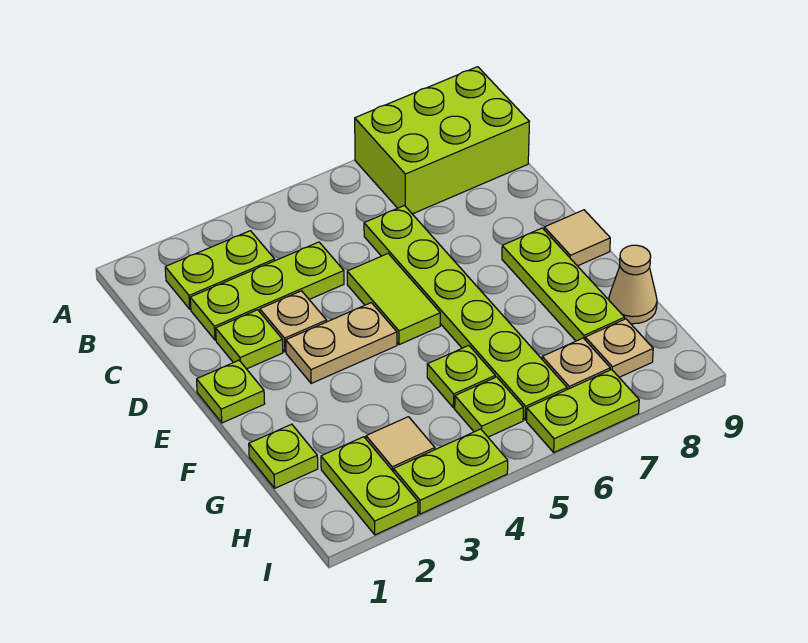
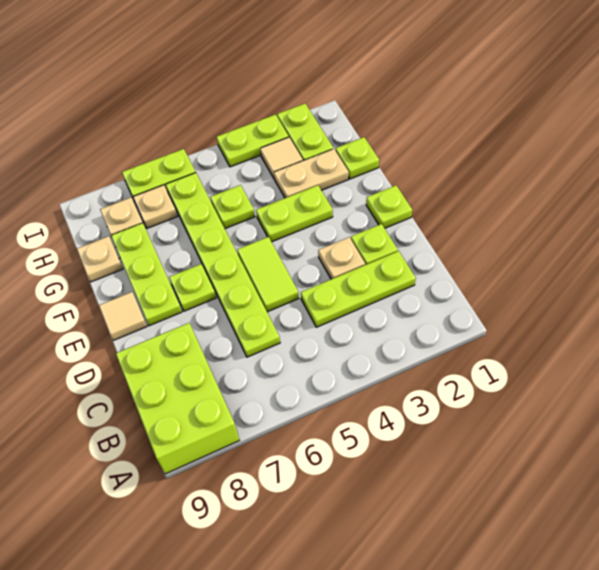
lime brick A7:B9 level 1 -> lime brick A8:C9 level 1
lime plate B2:B3 level 1 -> lime plate F3:F4 level 1
tan plate E3:E4 level 1 -> tan plate G2:G3 level 1
tan cone G9 level 1 -> tan plate G9 level 1
lime plate H5 level 1 -> lime plate E7 level 1

